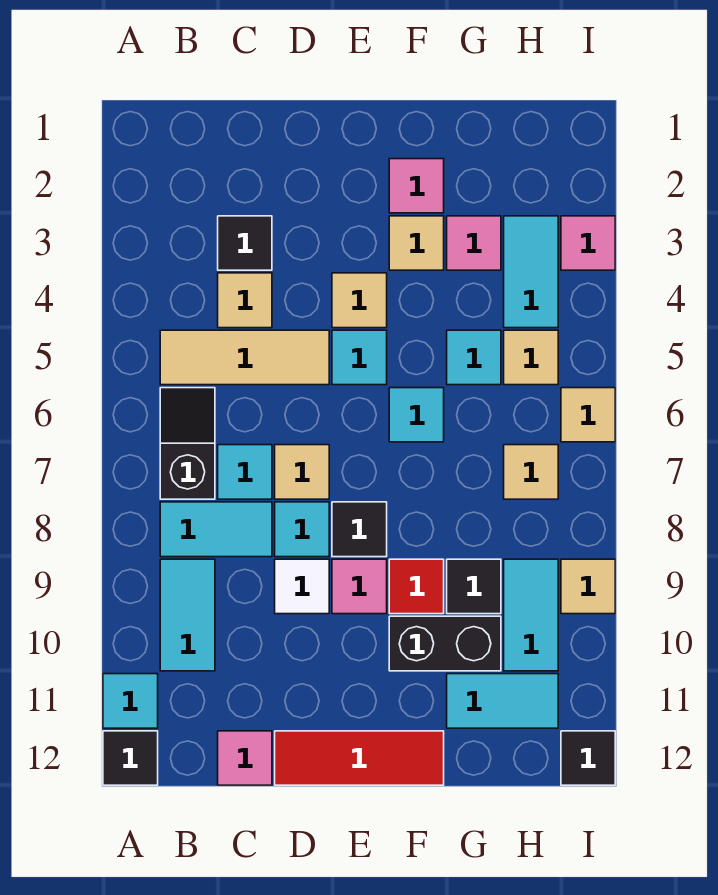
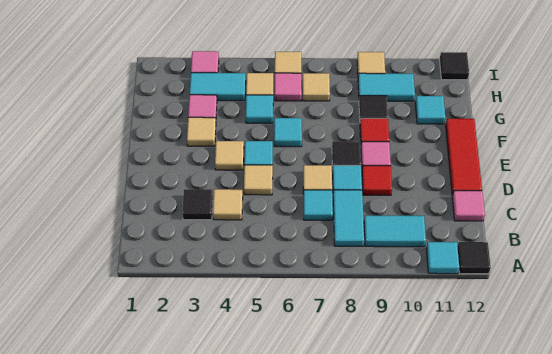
tan tile B5:D5 level 1 -> tan tile D5 level 1
black slope B6:B7 level 1 top 7 -> none
white tile D9 level 1 -> red tile D9 level 1
pink tile F2 level 1 -> pink tile H6 level 1
black brick F10:G10 level 1 -> none
cyan tile G11:H11 level 1 -> cyan tile G11 level 1

